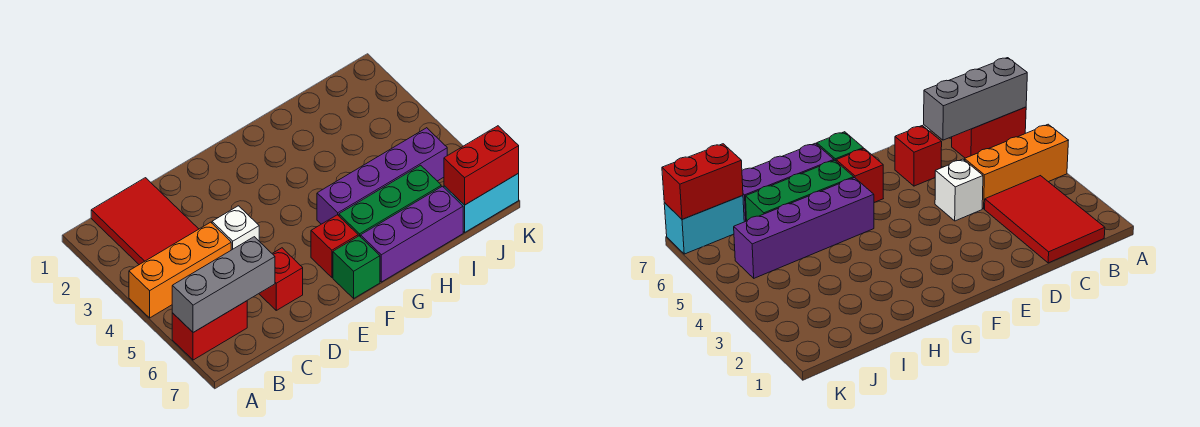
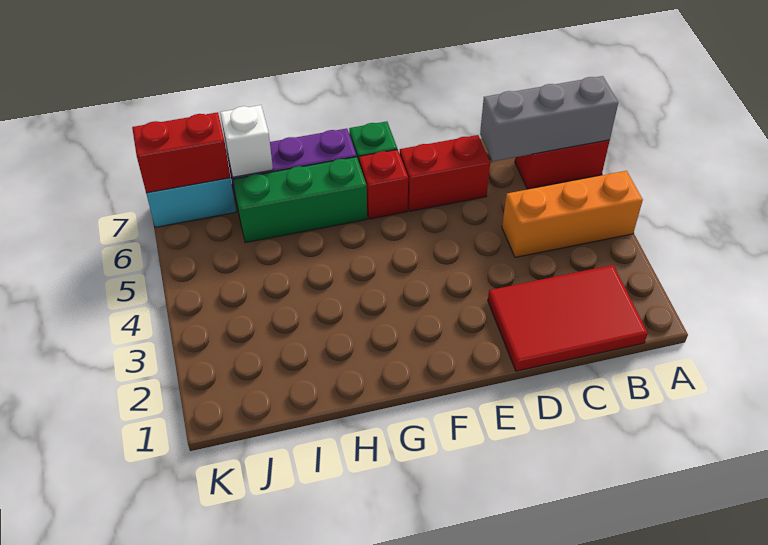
red tile B1:C3 level 1 -> red tile B1:D2 level 1
white brick D4 level 1 -> white brick I7 level 2
red brick D6 level 1 -> red brick D6:E6 level 1
purple brick G5:J5 level 1 -> none

